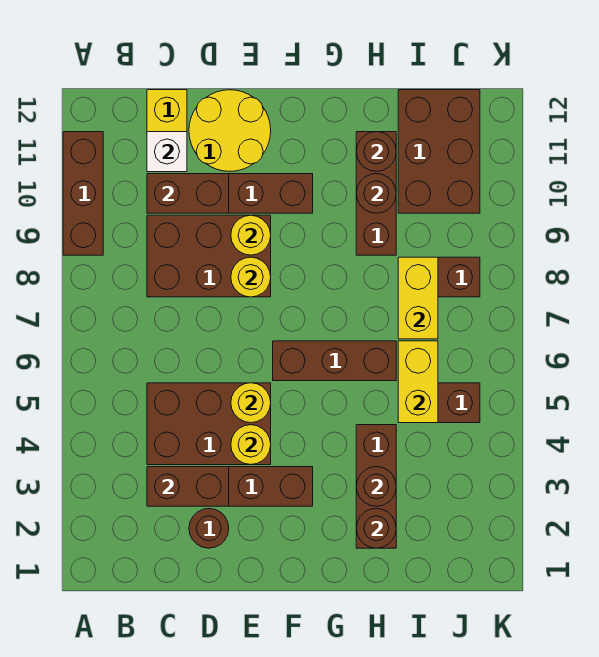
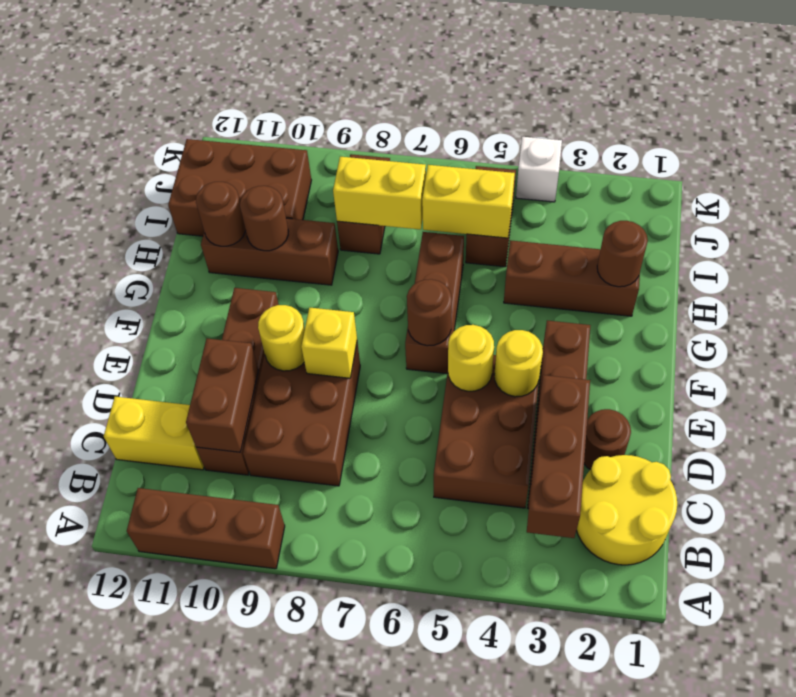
brown brick C3:D3 level 2 -> brown brick B3:D3 level 2
white brick C11 level 2 -> white brick K4 level 1
yellow round brick D11:E12 level 1 -> yellow round brick B1:C2 level 1
yellow round brick E8 level 2 -> yellow brick E8 level 2
brown round brick H3 level 2 -> brown round brick F6 level 2

